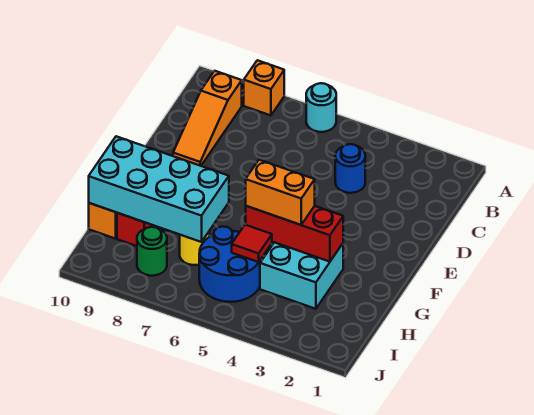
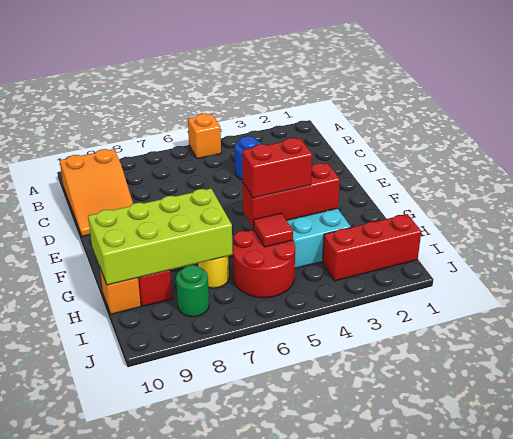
cyan round brick A6 level 1 -> none
orange brick A8 level 1 -> orange brick A5 level 1
orange slope B9:D9 level 1 top B -> orange slope B9:D10 level 1 top B
orange brick G4:G5 level 3 -> red brick G4:G5 level 3
cyan brick G7:H10 level 2 -> lime brick G7:H10 level 2
blue round brick H5:I6 level 1 -> red round brick H5:I6 level 1
none -> red brick I1:I3 level 1

